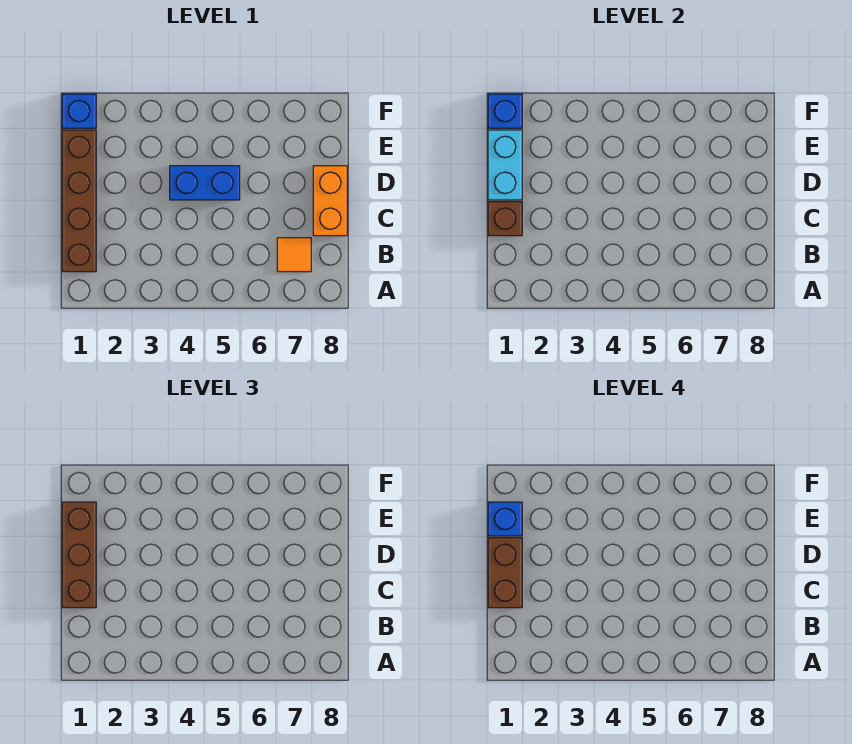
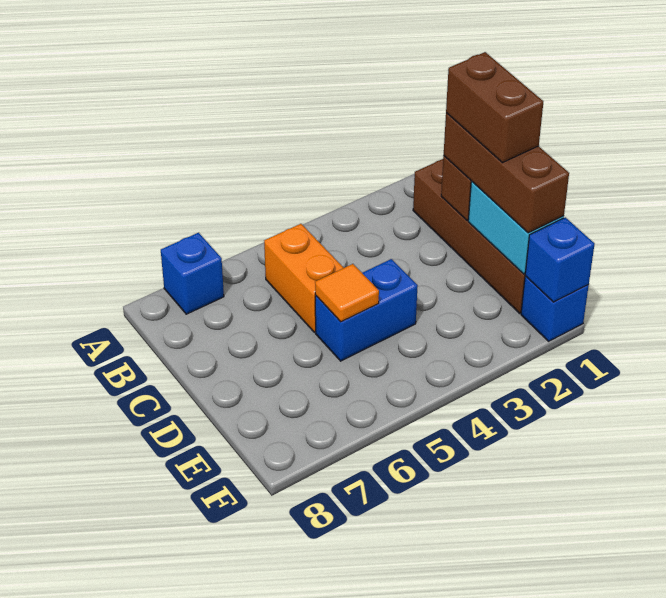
orange tile B7 level 1 -> orange tile D5 level 2
orange brick C8:D8 level 1 -> orange brick B5:C5 level 1
blue brick E1 level 4 -> blue brick A7 level 1

